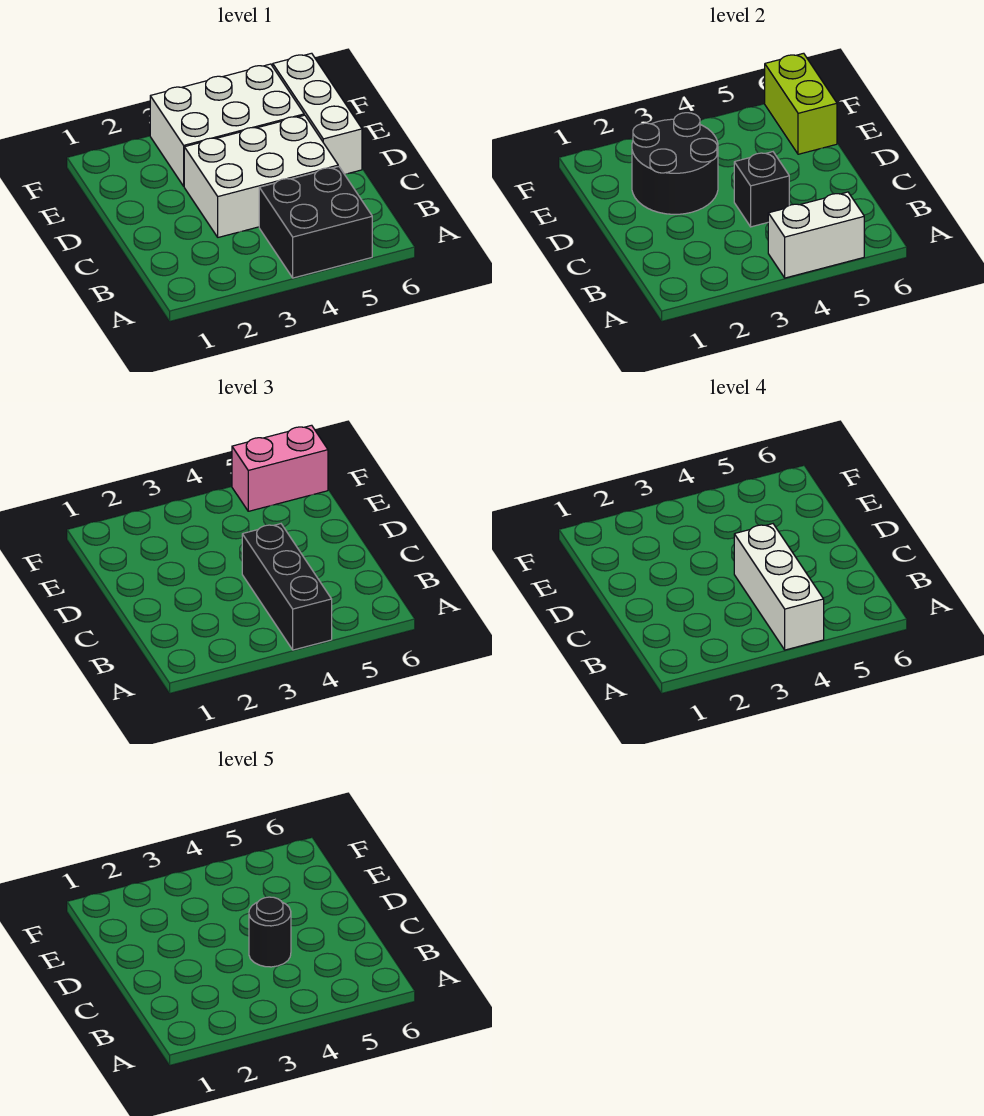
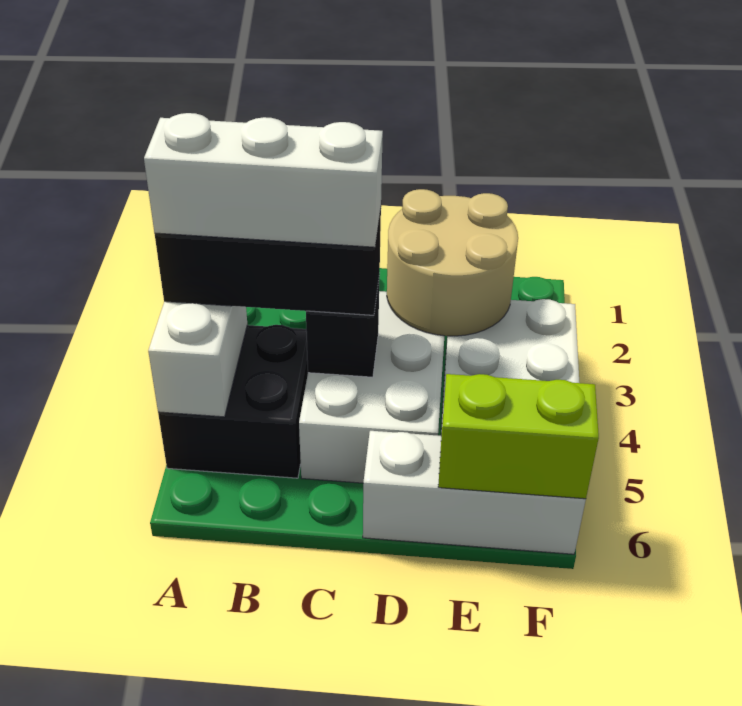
black round brick C4 level 5 -> none
black round brick D2:E3 level 2 -> tan round brick D2:E3 level 2
pink brick F5:F6 level 3 -> none

